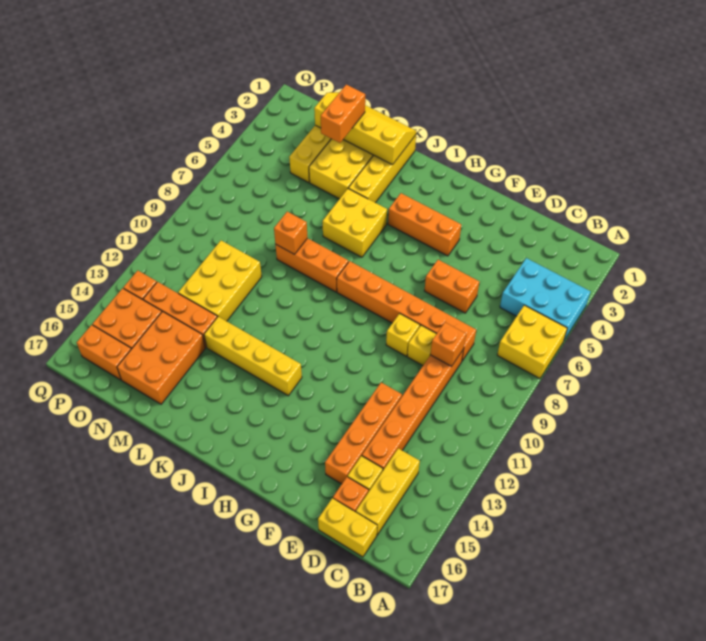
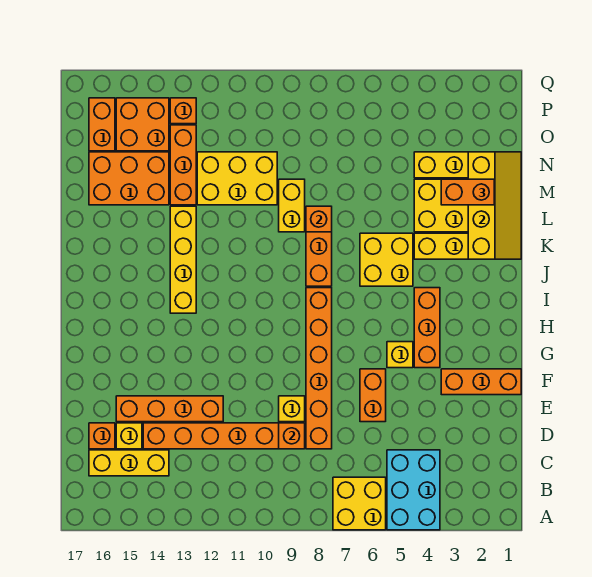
yellow brick C17:D17 level 1 -> yellow brick L9:M9 level 1
none -> orange brick F1:F3 level 1
yellow brick F9 level 1 -> yellow brick G5 level 1

